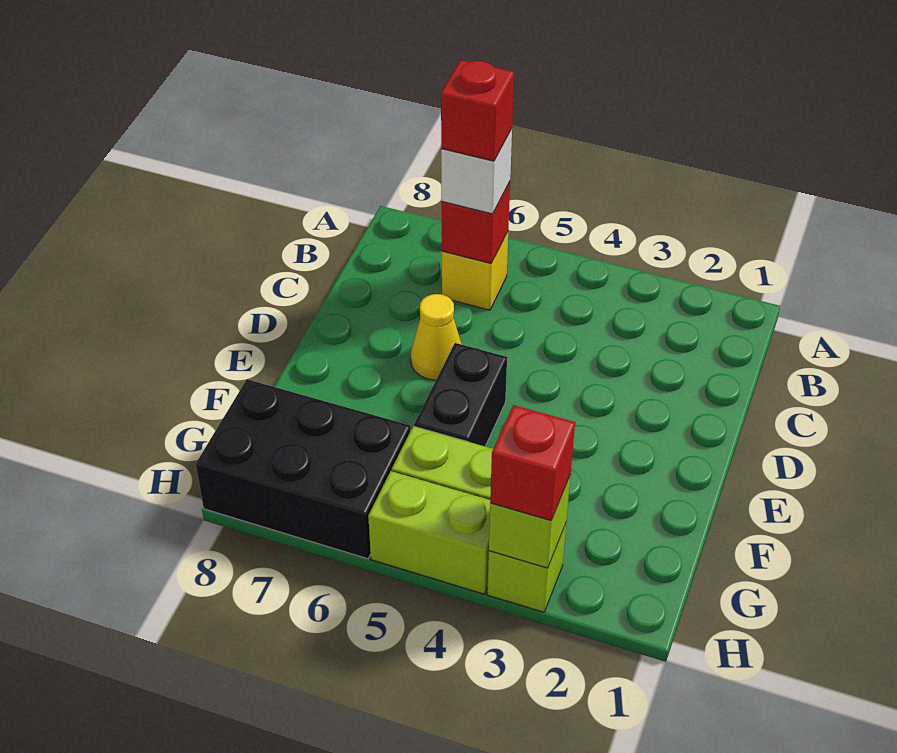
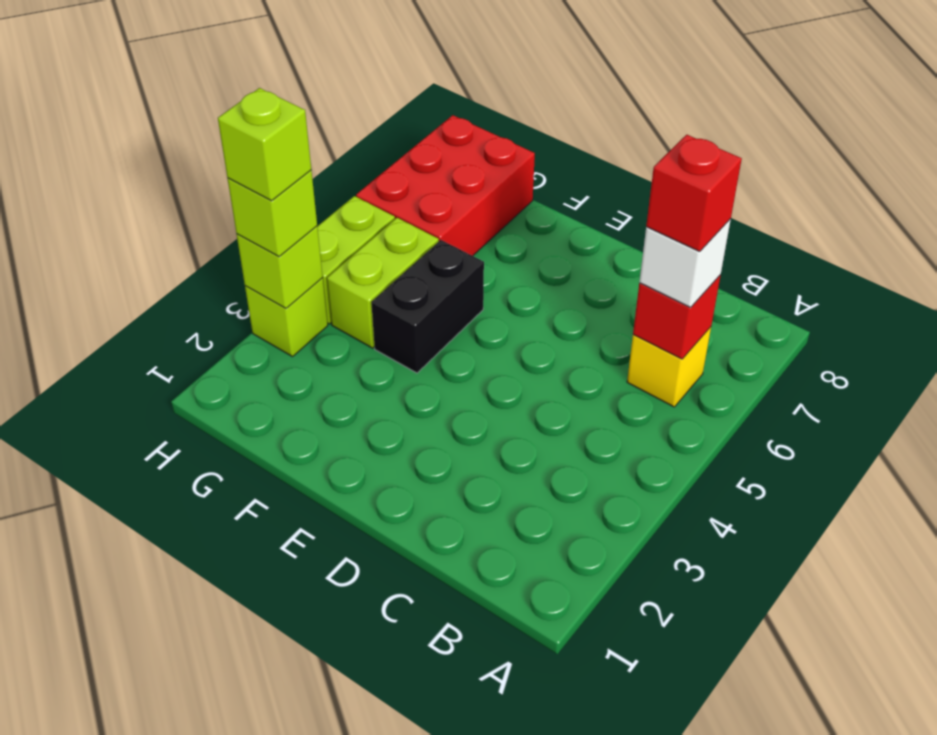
yellow cone D6 level 1 -> none
black brick E5:F5 level 1 -> black brick F4:F5 level 1
black brick G6:H8 level 1 -> red brick G6:H8 level 1
red brick H3 level 3 -> lime brick H3 level 3
none -> lime brick H3 level 4

